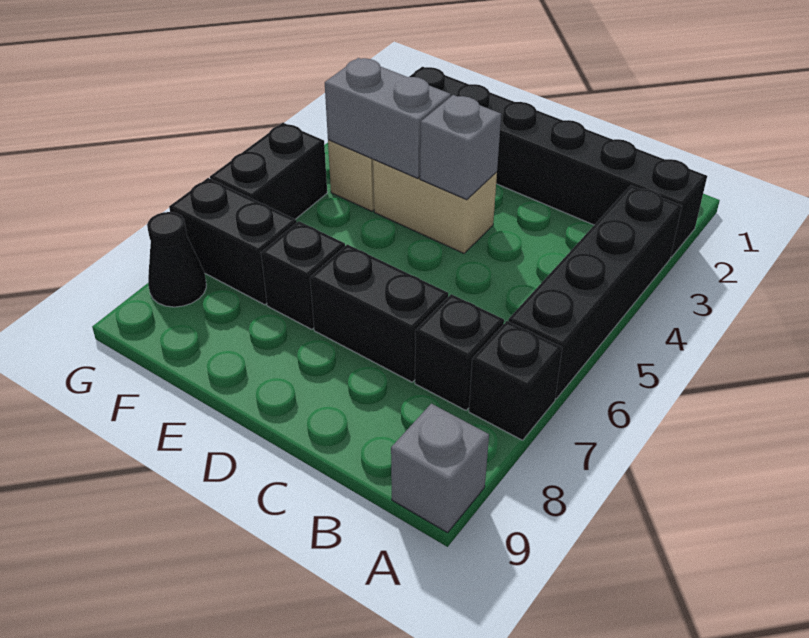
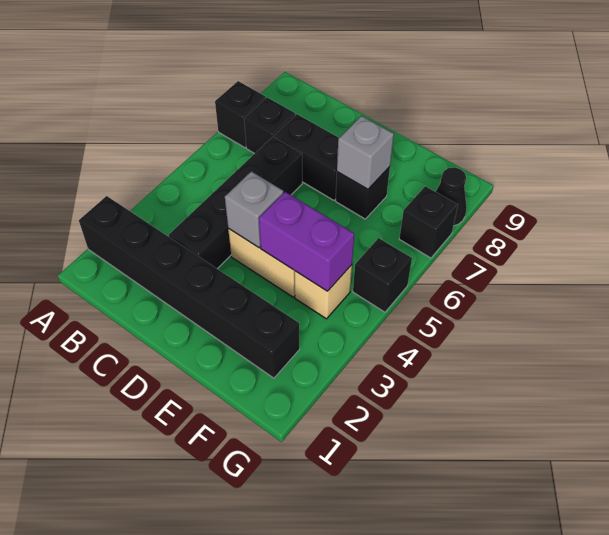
black brick A3:A6 level 1 -> black brick C3:C6 level 1
grey brick A9 level 1 -> grey brick E7 level 2
grey brick E4:F4 level 2 -> purple brick E4:F4 level 2
black brick F7:G7 level 1 -> black brick G7 level 1
black brick G5:G6 level 1 -> black brick G5 level 1

